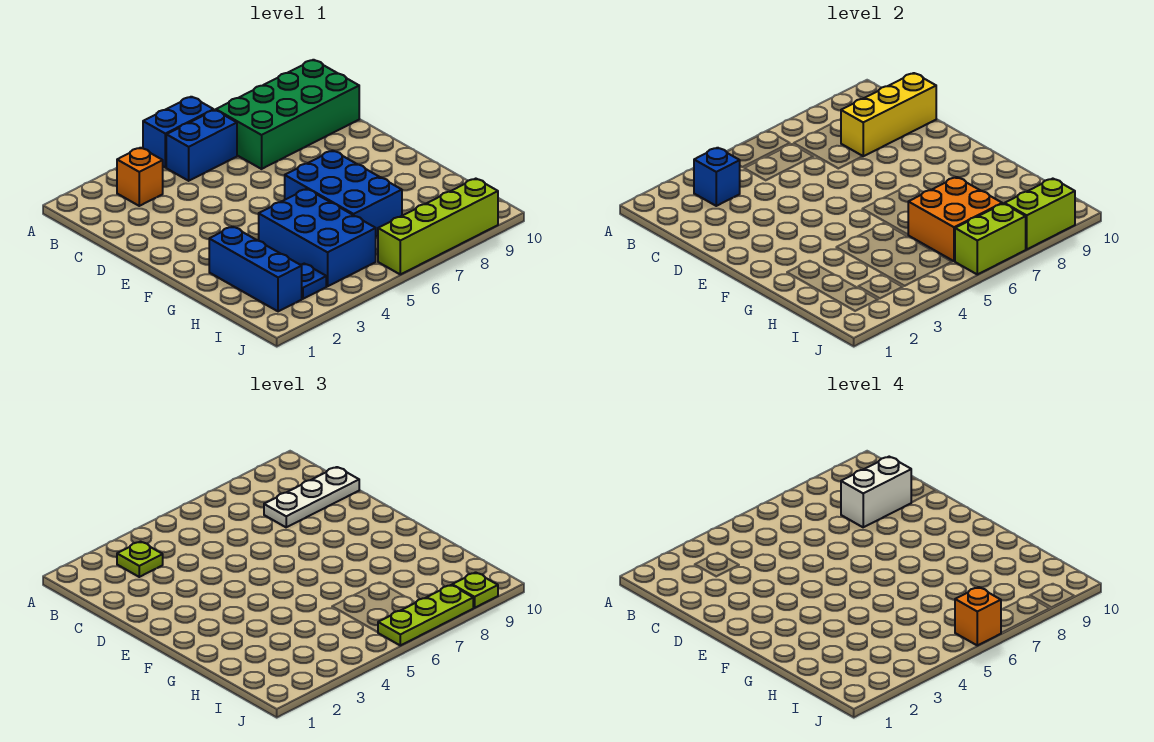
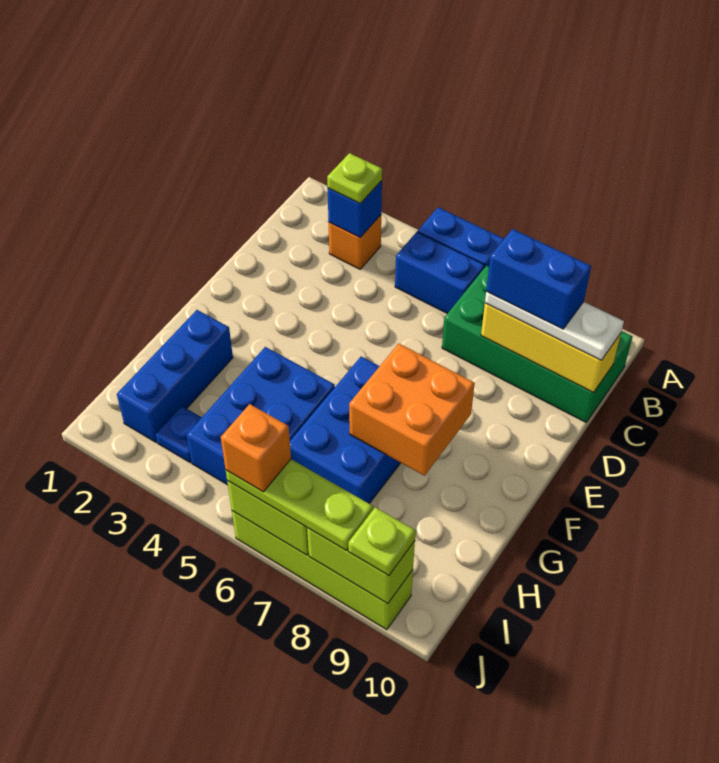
white brick C8:C9 level 4 -> blue brick C8:C9 level 4
orange brick H6:I7 level 2 -> orange brick F7:G8 level 2

